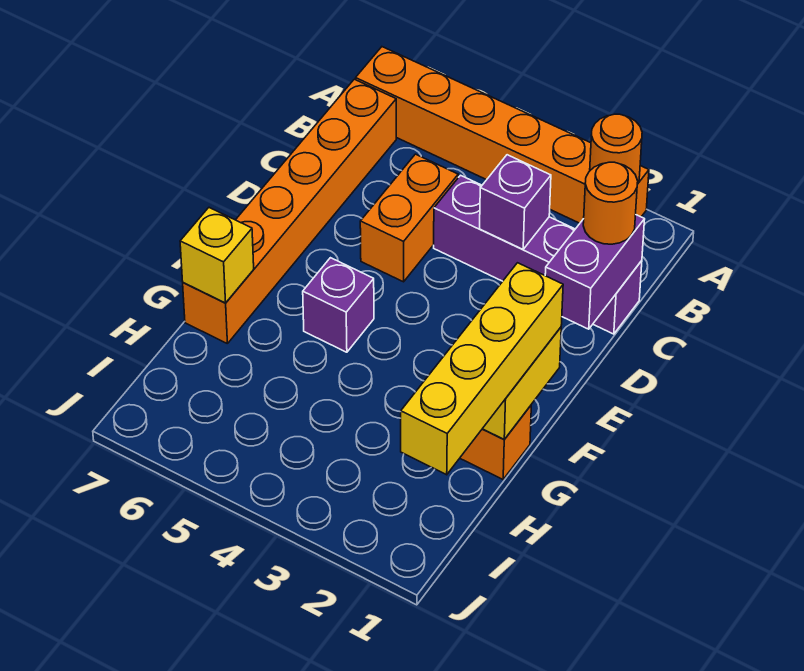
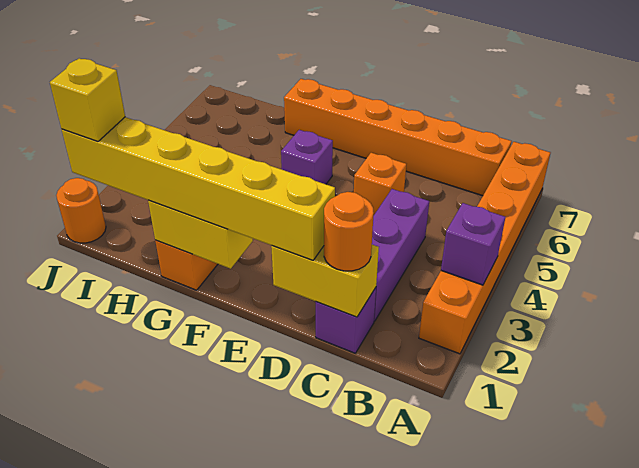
orange round brick A2 level 2 -> orange round brick J1 level 1
purple brick C1:D1 level 2 -> yellow brick C1:D1 level 2
purple brick C3 level 2 -> purple brick A3 level 2
orange brick C5:D5 level 1 -> orange brick D5 level 1
yellow brick F1:I1 level 3 -> yellow brick D1:I1 level 3
yellow brick G7 level 2 -> yellow brick I1 level 4

